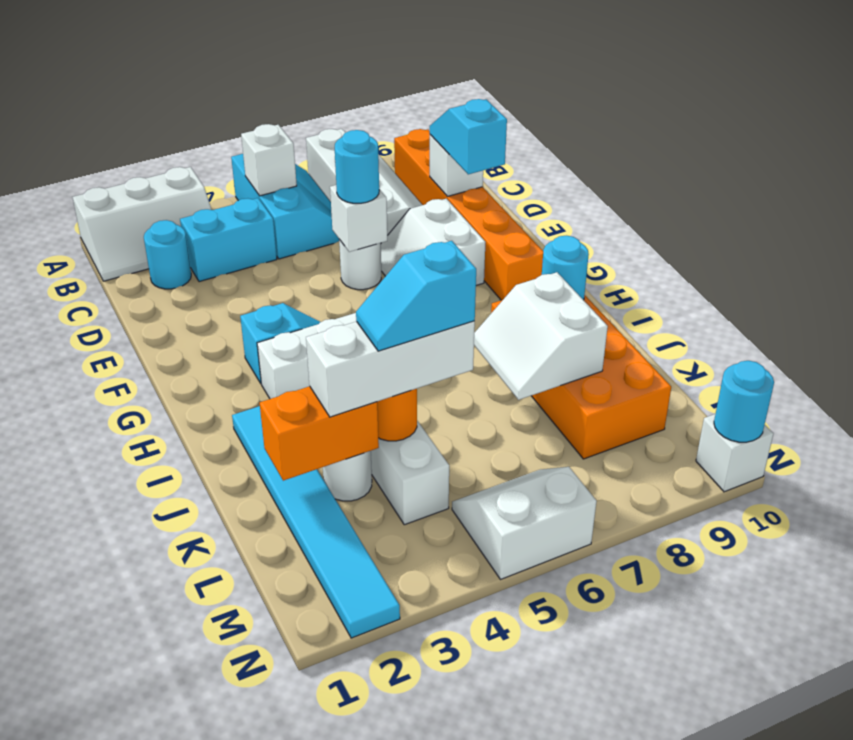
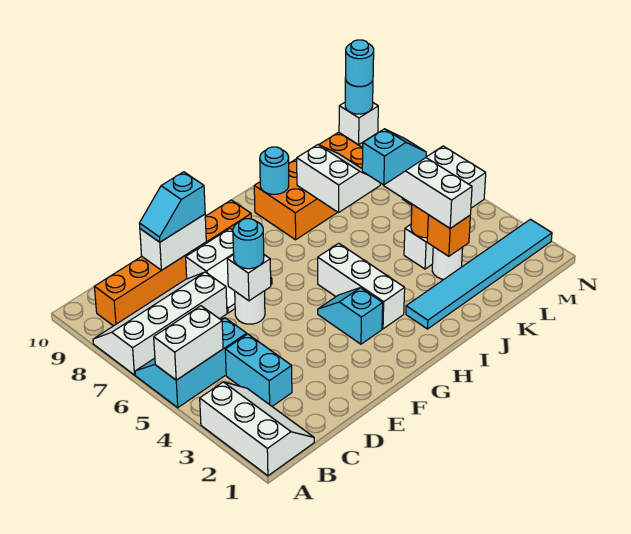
white brick B5 level 2 -> white brick A5:B5 level 2
cyan round brick C2 level 1 -> cyan round brick N10 level 3
white brick D9 level 2 -> white brick D9:E9 level 2
white slope J7:K8 level 2 top 8 -> white slope J7:K8 level 2 top J
orange brick K2:K3 level 2 -> orange brick K3 level 2
cyan slope K4:K5 level 4 top 5 -> cyan slope J5:K5 level 4 top J

